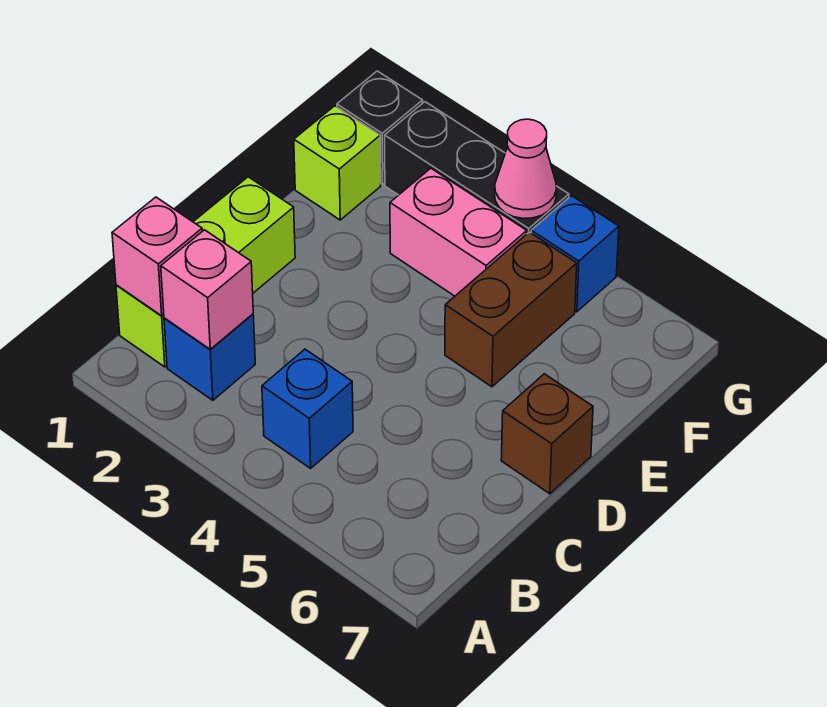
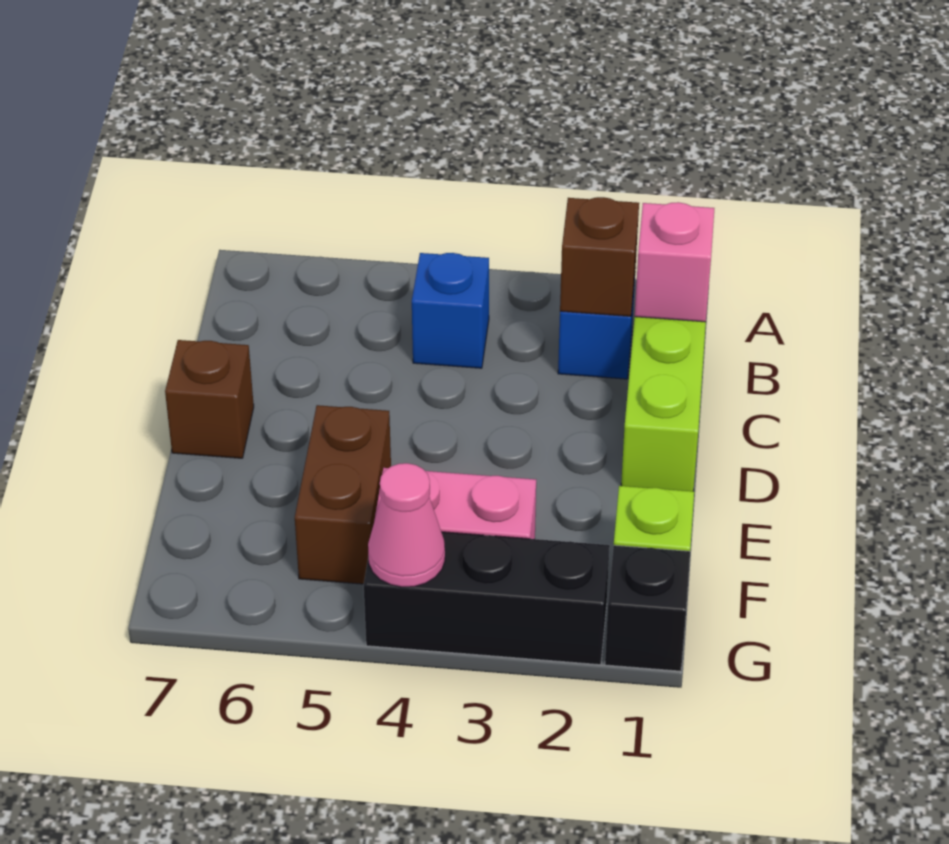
pink brick B2 level 2 -> brown brick B2 level 2
blue brick G5 level 1 -> none

